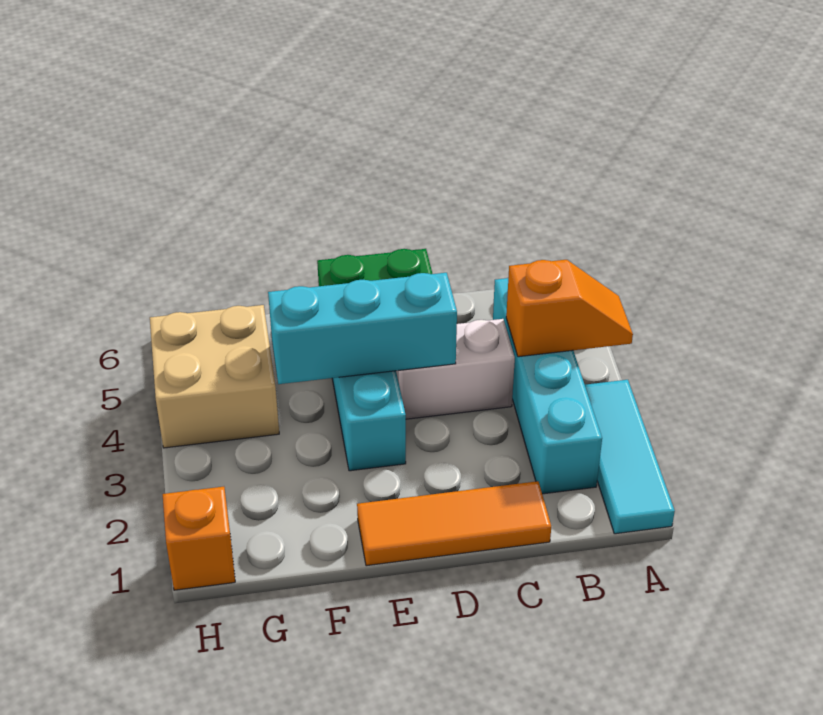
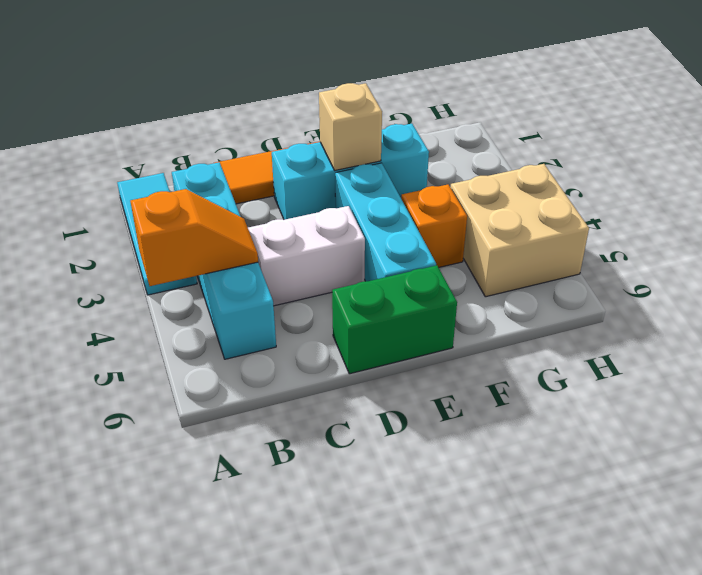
orange slope A4:B4 level 2 top B -> orange slope A4:B4 level 2 top A
cyan brick D4:F4 level 2 -> cyan brick D2:F2 level 1
none -> tan brick E2 level 2
orange brick H1 level 1 -> orange brick F4 level 1

